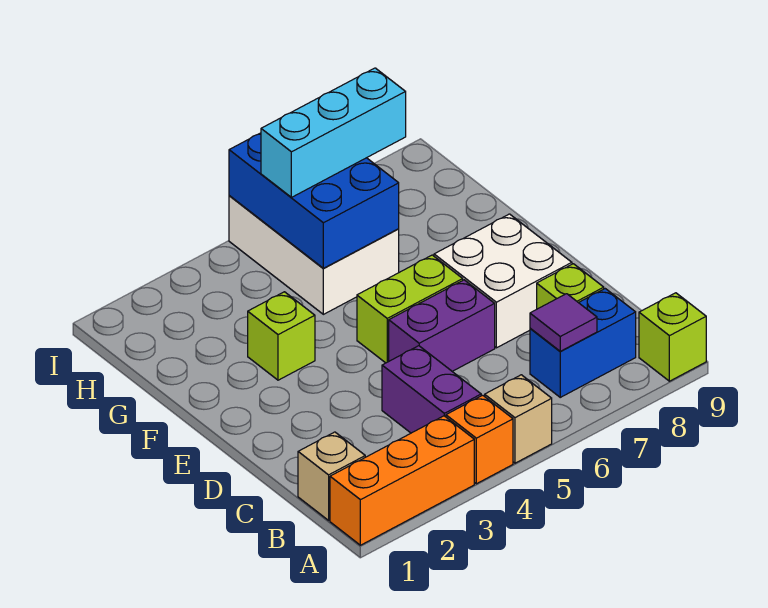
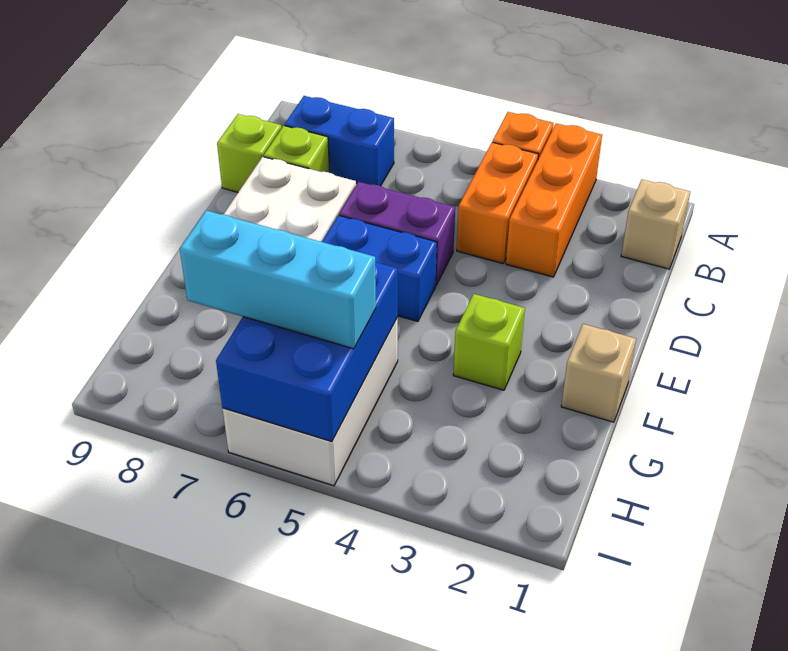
orange brick A1:A3 level 1 -> orange brick A3:C3 level 1
tan brick A5 level 1 -> tan brick F1 level 1
lime brick A9 level 1 -> lime brick C9 level 1
purple brick B4:C4 level 1 -> orange brick B4:C4 level 1
purple tile B7 level 2 -> none
lime brick E5:E6 level 1 -> blue brick E5:E6 level 1

